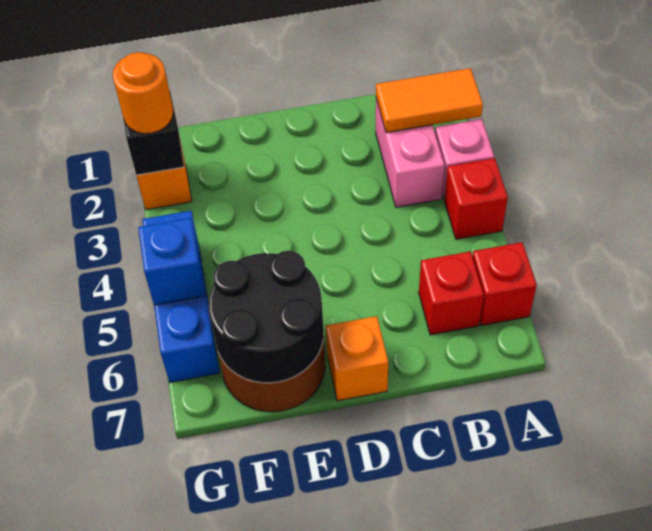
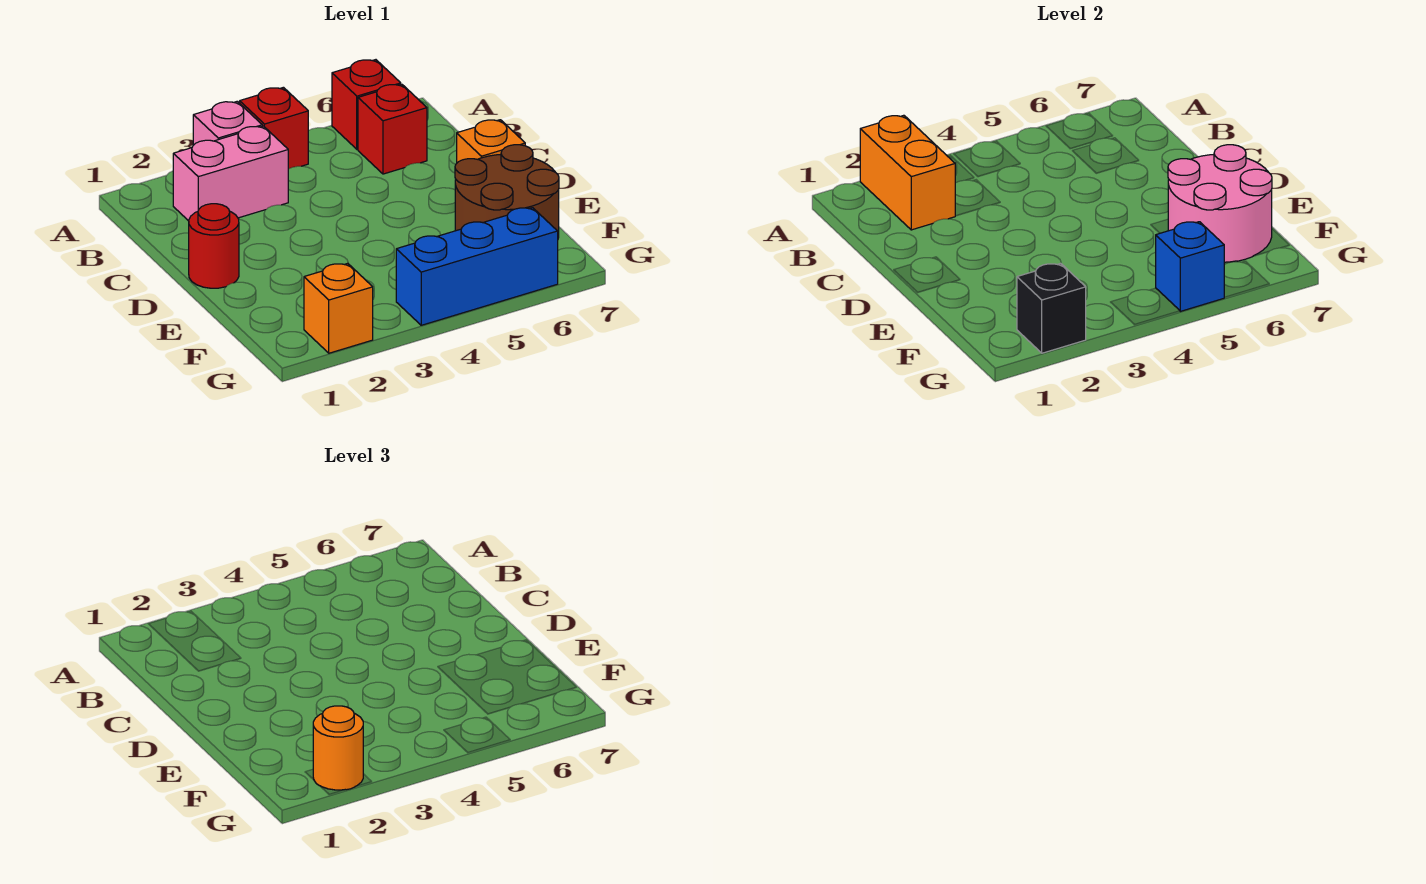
orange tile A2:B2 level 2 -> orange brick A2:B2 level 2
none -> red round brick D1 level 1
black round brick E6:F7 level 2 -> pink round brick E6:F7 level 2

